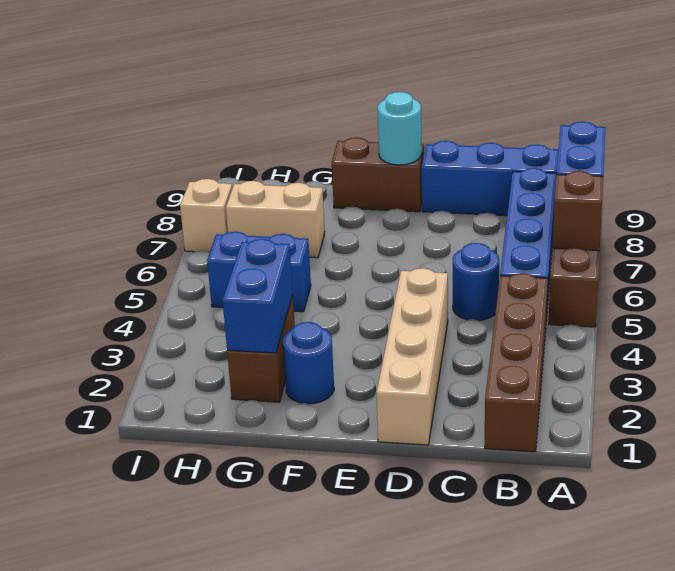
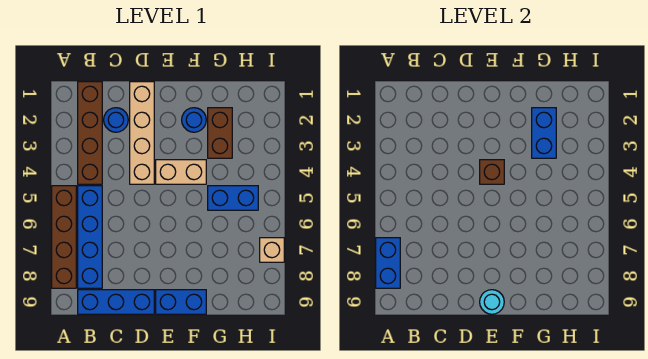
brown brick A6 level 2 -> brown brick E4 level 2
blue round brick C5 level 1 -> blue round brick C2 level 1
brown brick E9:F9 level 1 -> blue brick E9:F9 level 1
tan brick G7:H7 level 1 -> tan brick E4:F4 level 1

